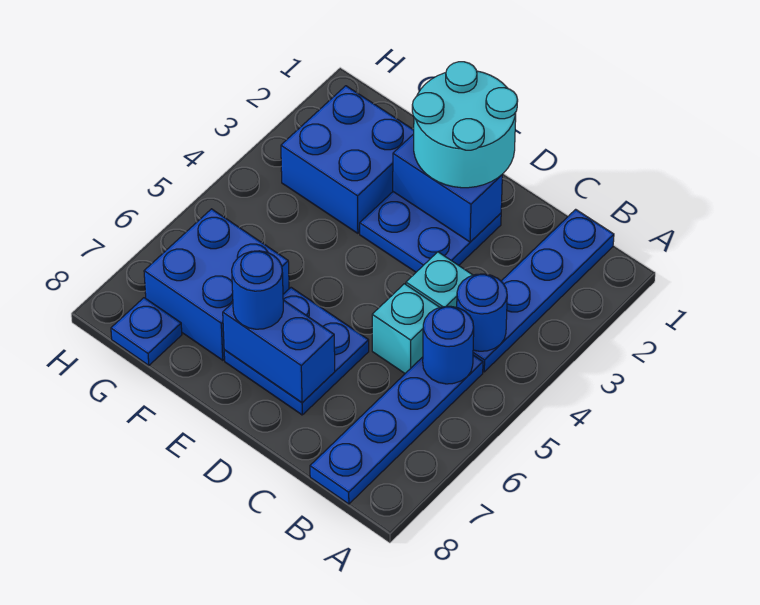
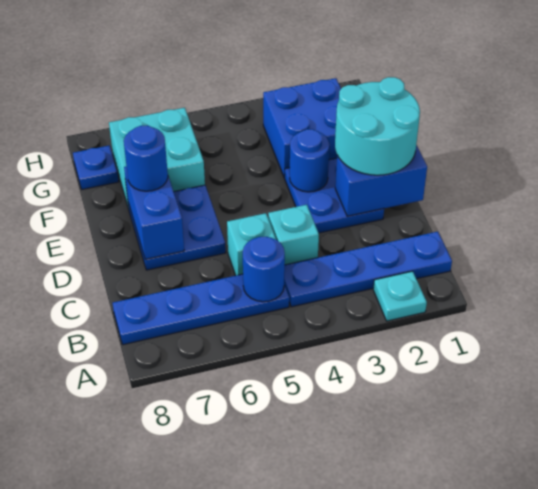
none -> cyan plate A2 level 1
blue round brick B4 level 2 -> blue round brick E3 level 2
blue brick D2:E2 level 2 -> blue brick D1:D2 level 2
blue brick F6:G7 level 1 -> cyan brick F6:G7 level 1

